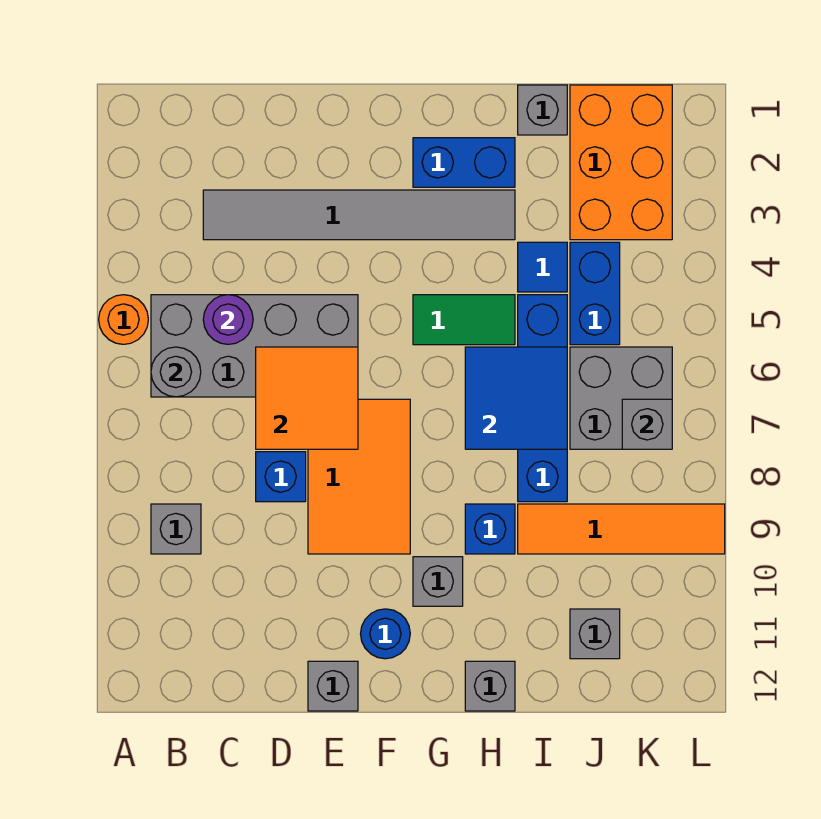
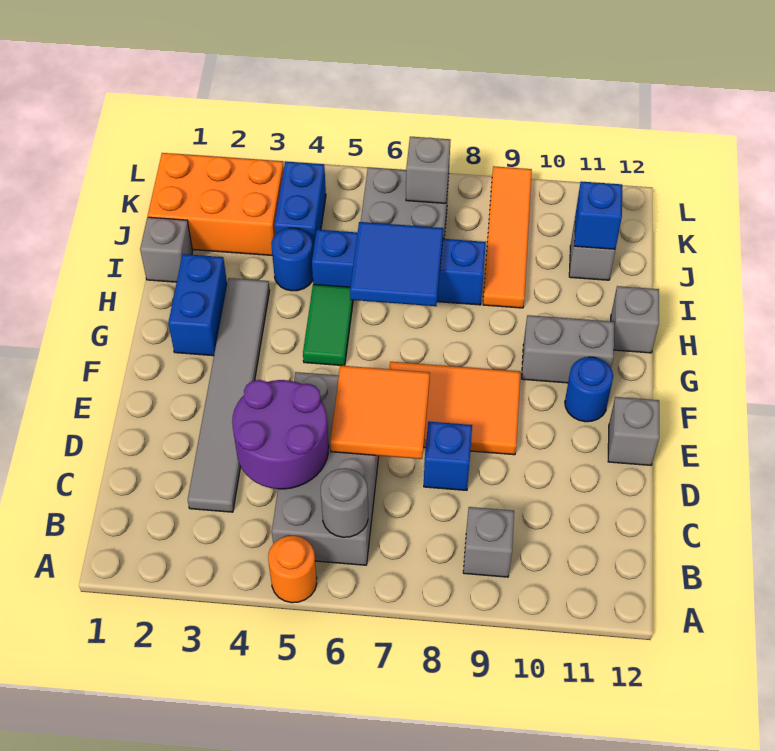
purple round brick C5 level 2 -> purple round brick C4:D5 level 2
grey brick G10 level 1 -> grey brick G10:G11 level 1
blue brick H9 level 1 -> blue brick J11 level 2
blue tile I4 level 1 -> blue round brick I4 level 1
blue brick J4:J5 level 1 -> blue brick J4:K4 level 1

